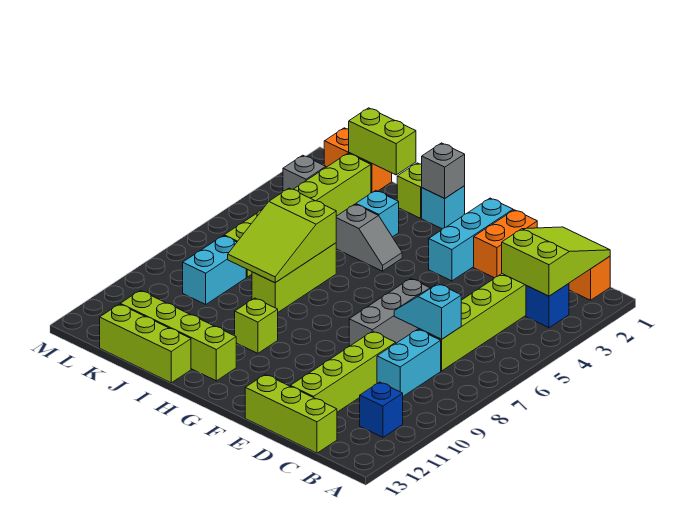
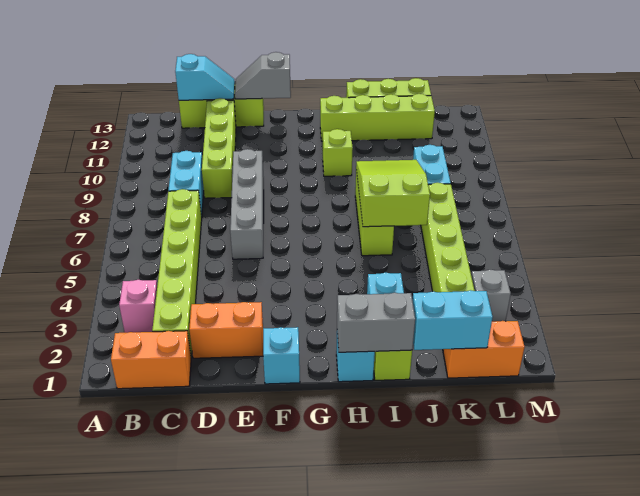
lime slope B1:C3 level 2 top 3 -> none
blue brick B3 level 1 -> pink brick B3 level 1
blue brick B11 level 1 -> none
cyan slope C7:D7 level 2 top C -> cyan slope C13:D13 level 2 top C
orange brick E1:E2 level 1 -> orange brick D2:E2 level 1
grey brick E6:E8 level 1 -> grey brick E6:E9 level 1
cyan brick F1:F3 level 1 -> cyan brick F1 level 1
grey brick H1 level 2 -> grey brick H1:I1 level 2
grey slope H4:I4 level 1 top I -> grey slope E13:F13 level 2 top F
lime brick J1:K1 level 2 -> cyan brick J1:K1 level 2

